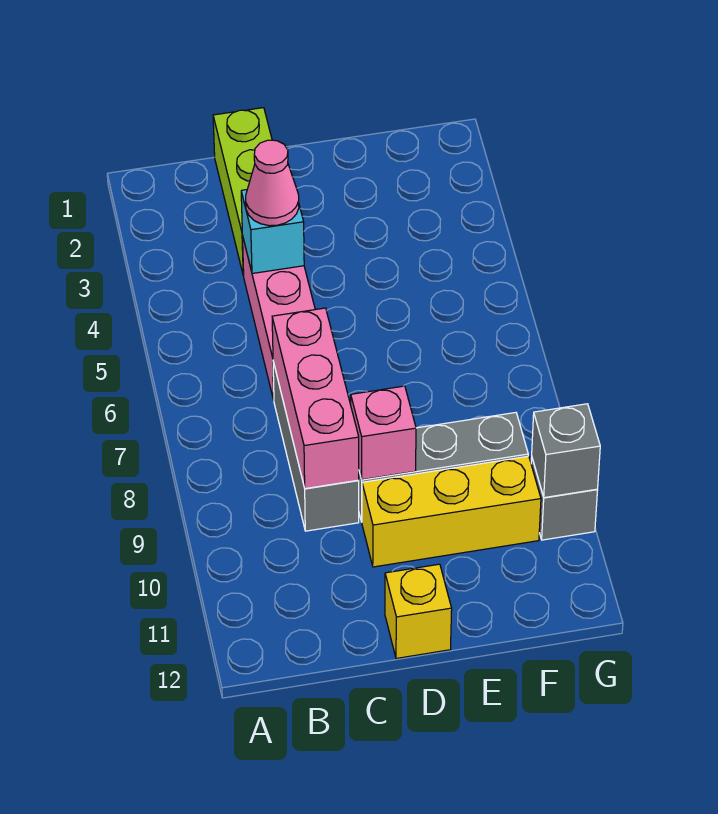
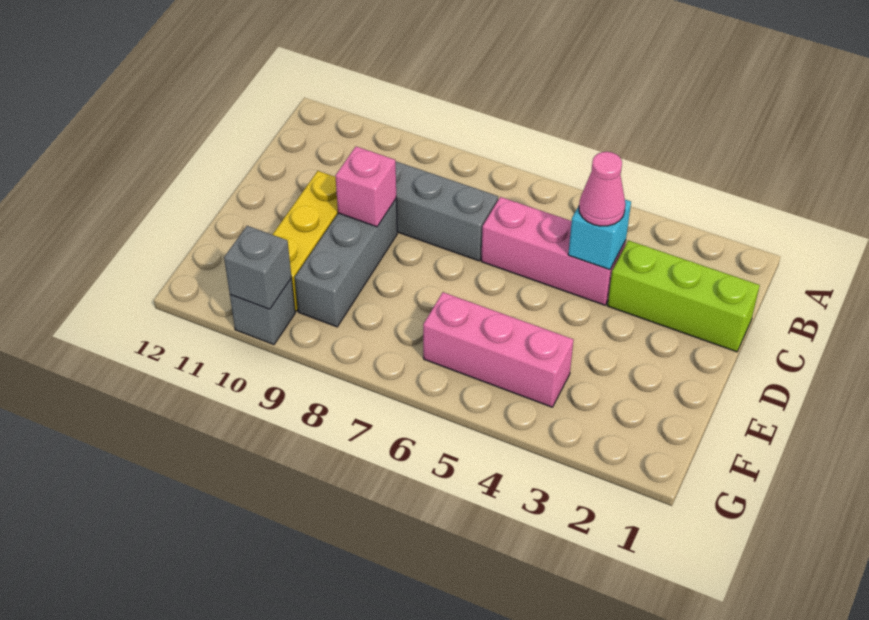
pink brick C7:C9 level 2 -> pink brick F4:F6 level 1
yellow brick D12 level 1 -> none

